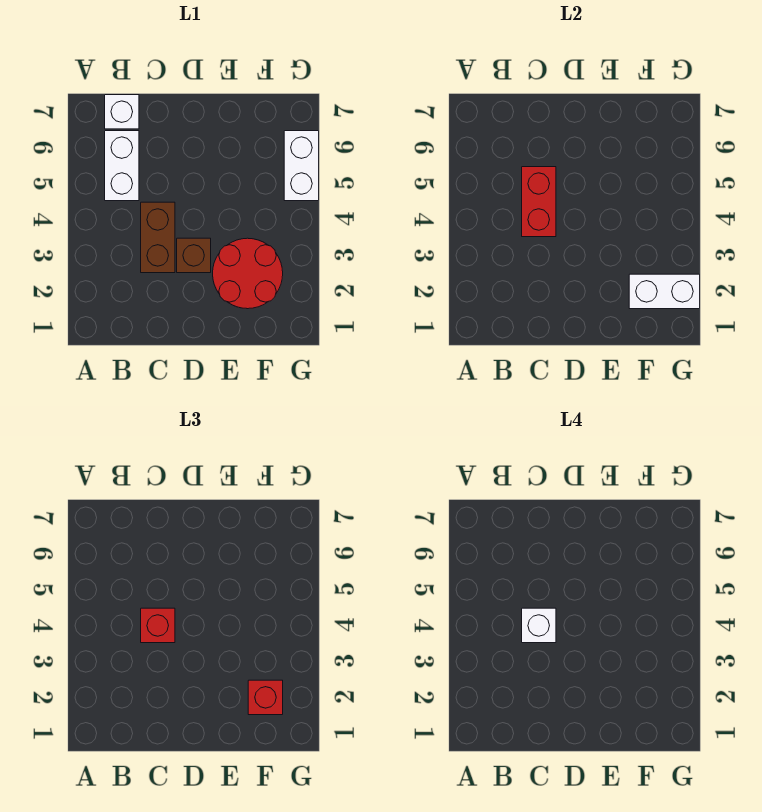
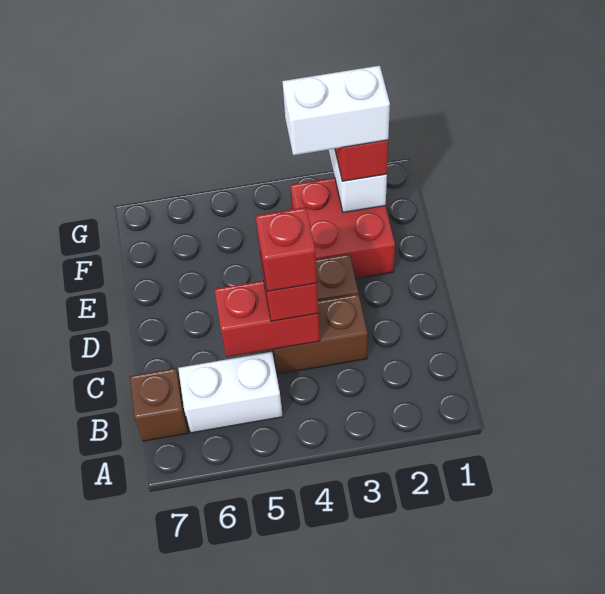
white brick B7 level 1 -> brown brick B7 level 1
white brick C4 level 4 -> red brick C4 level 4
red round brick E2:F3 level 1 -> red brick E2:F3 level 1
white brick G5:G6 level 1 -> white brick F2:F3 level 4

